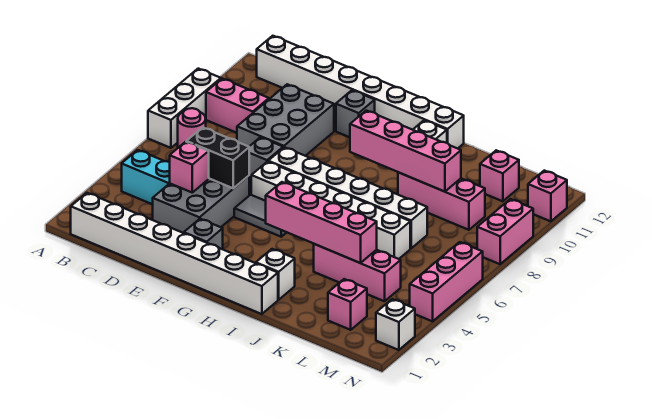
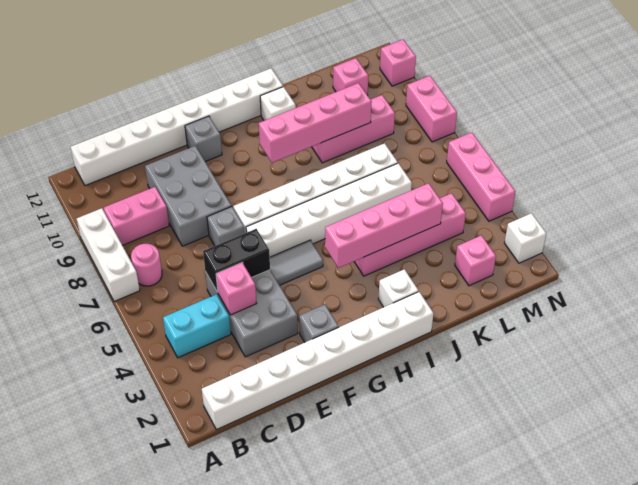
pink brick J4:L4 level 1 -> pink brick I4:L4 level 1

